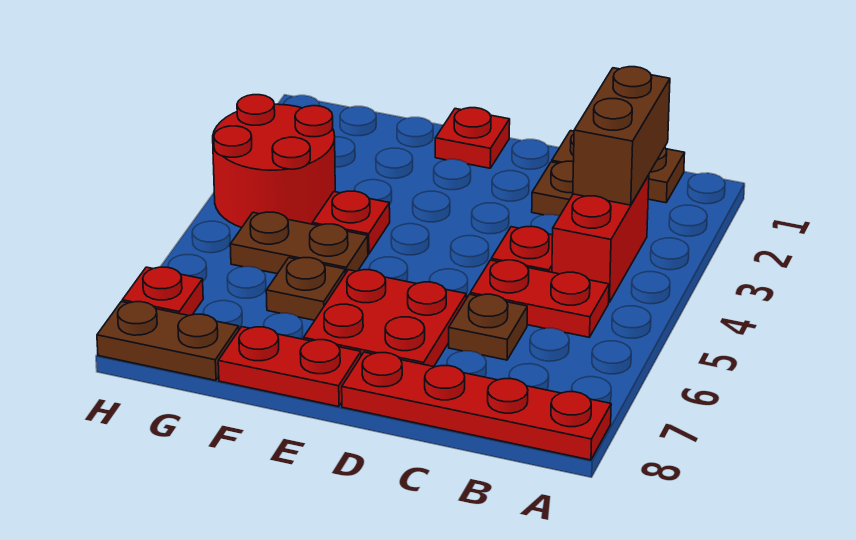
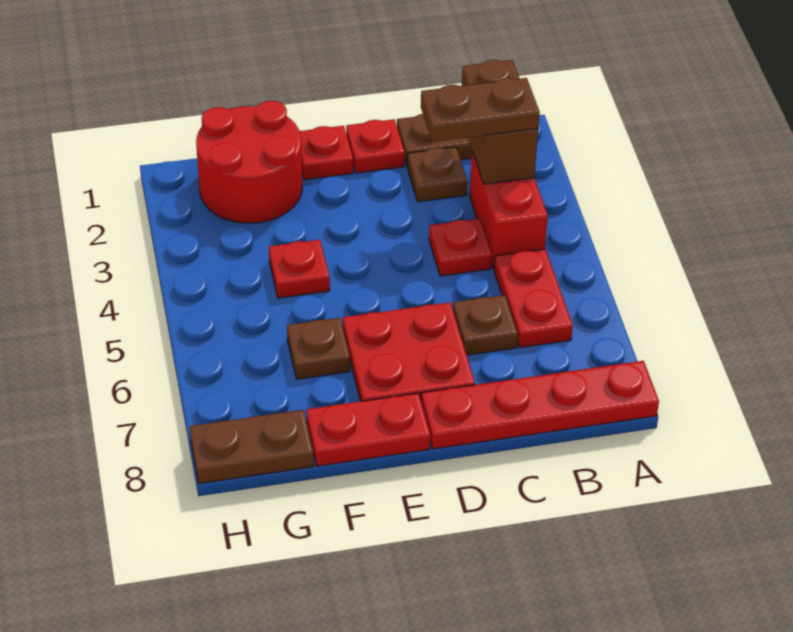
red plate B5:C5 level 1 -> red plate B5:B6 level 1
brown plate F5:G5 level 1 -> brown plate B3:C3 level 3
red round brick G3:H4 level 1 -> red round brick F1:G2 level 1
red plate H7 level 1 -> red plate D1 level 1

